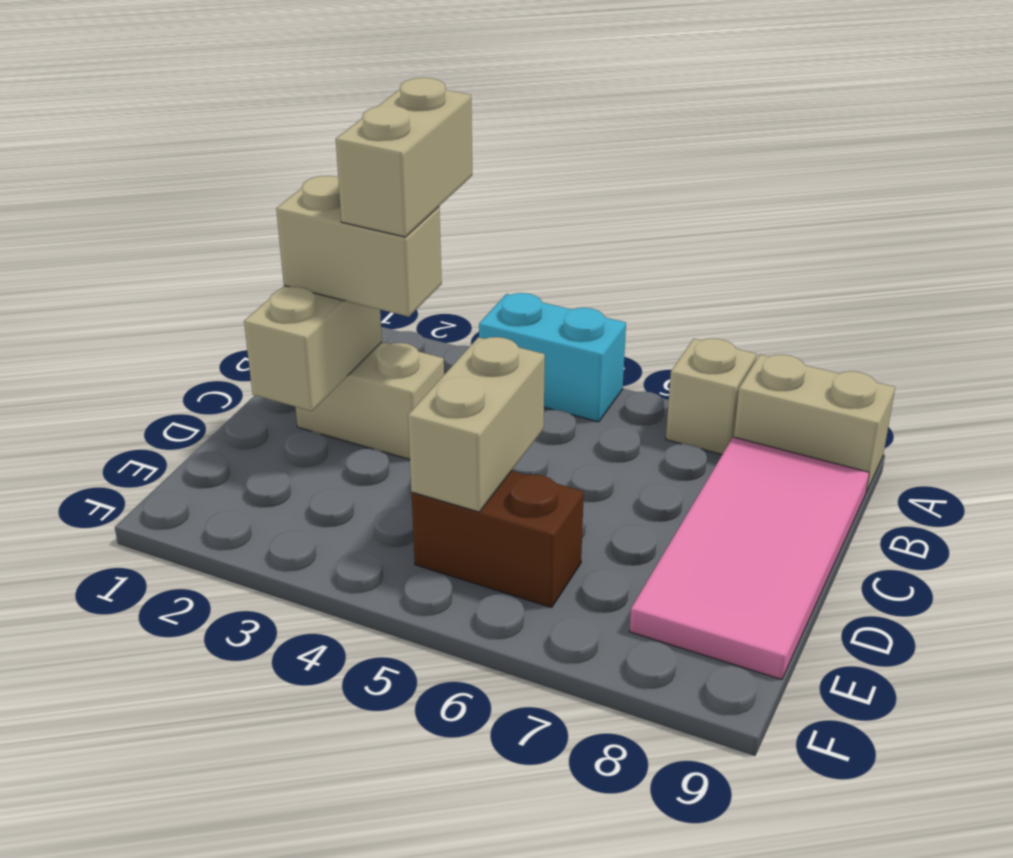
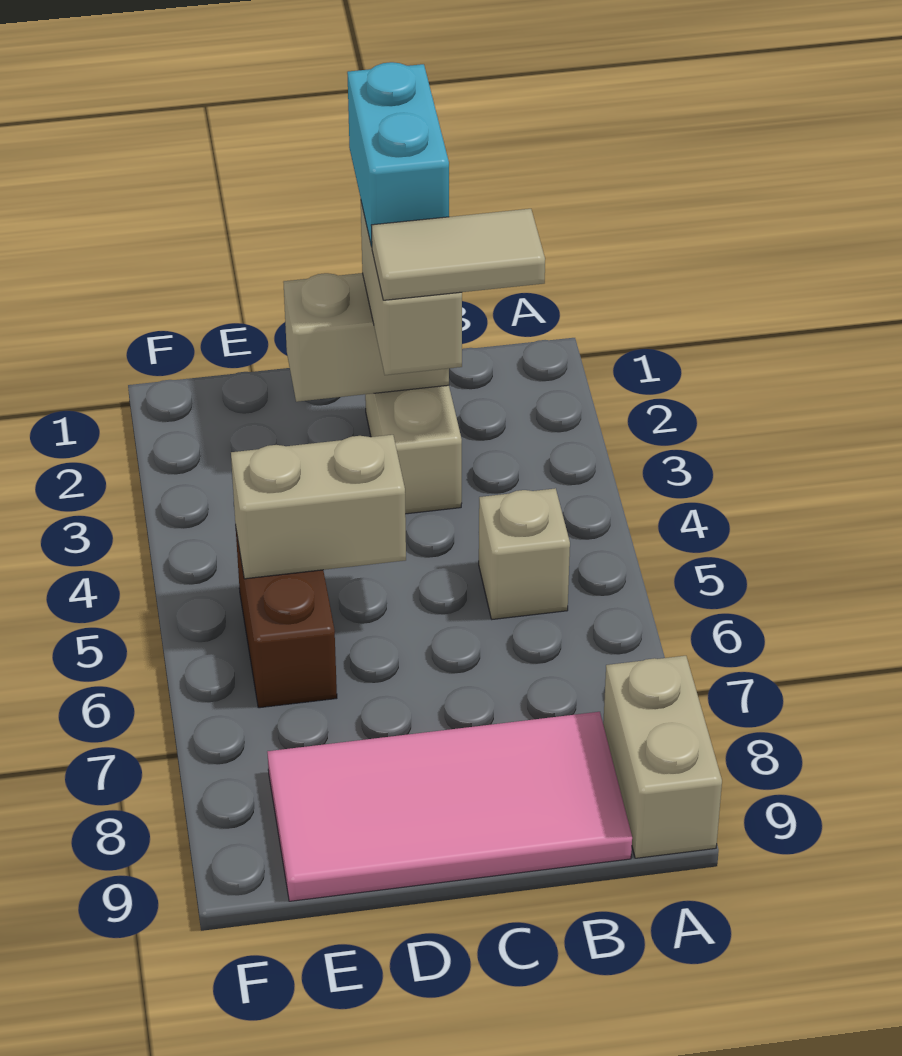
cyan brick A4:A5 level 1 -> cyan brick C1:C2 level 4
tan brick A7 level 1 -> tan brick B5 level 1
tan brick B3:C3 level 4 -> tan tile B3:C3 level 4

